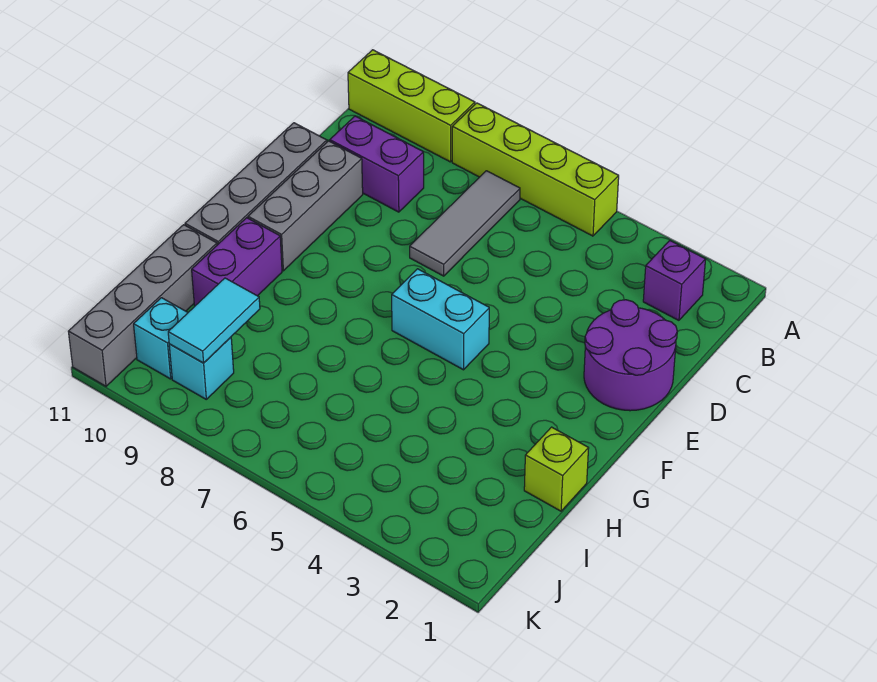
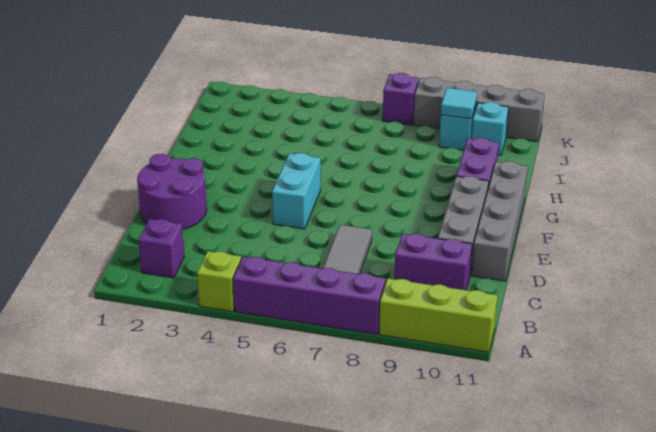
lime brick A5:A8 level 1 -> purple brick A5:A8 level 1
cyan brick F5:F6 level 1 -> cyan brick E5:F5 level 1
lime brick H1 level 1 -> lime brick A4 level 1
grey brick H11:K11 level 1 -> grey brick K8:K11 level 1
cyan tile I9:J9 level 2 -> cyan tile J9 level 2
none -> purple brick K7 level 1

